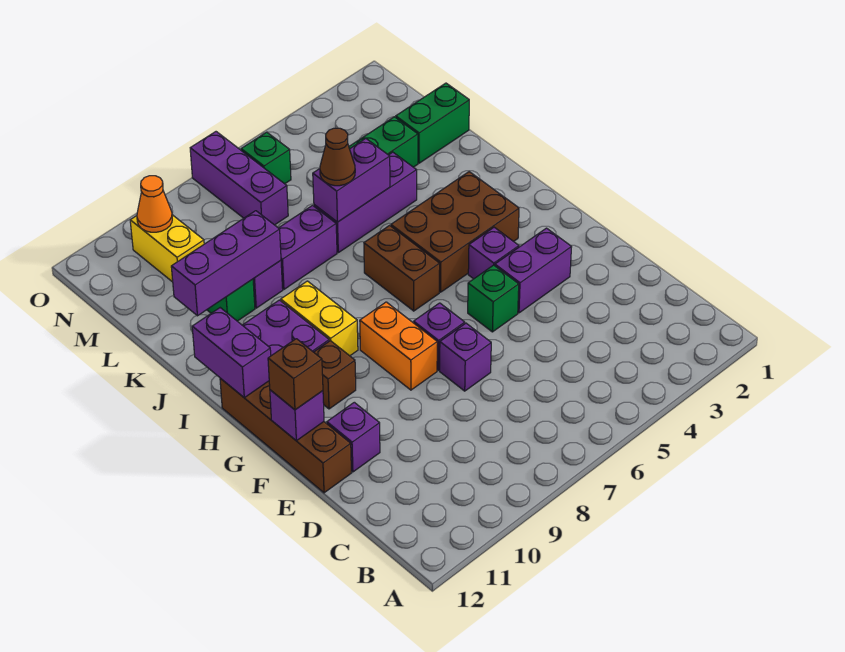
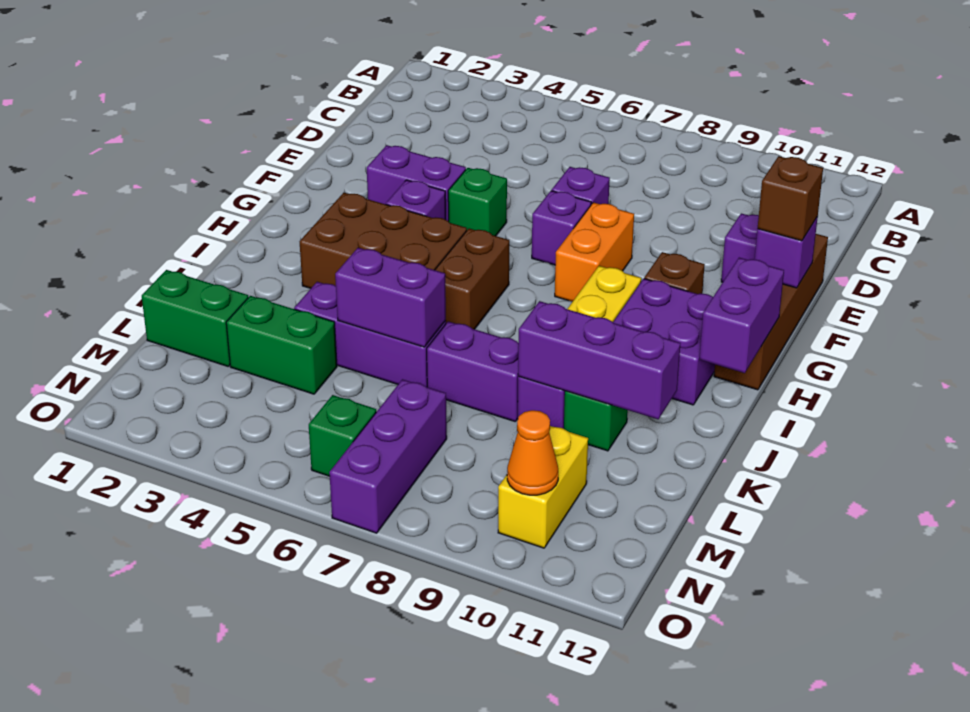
brown cone K6 level 3 -> none

